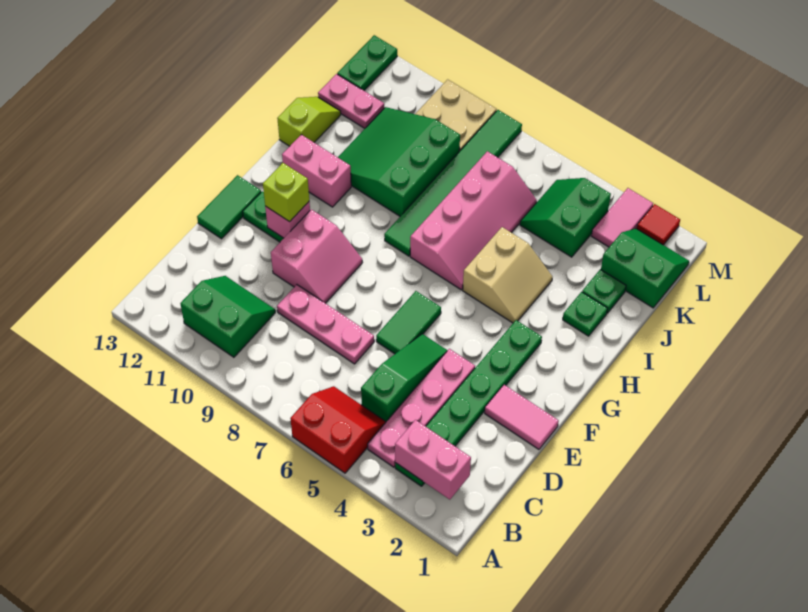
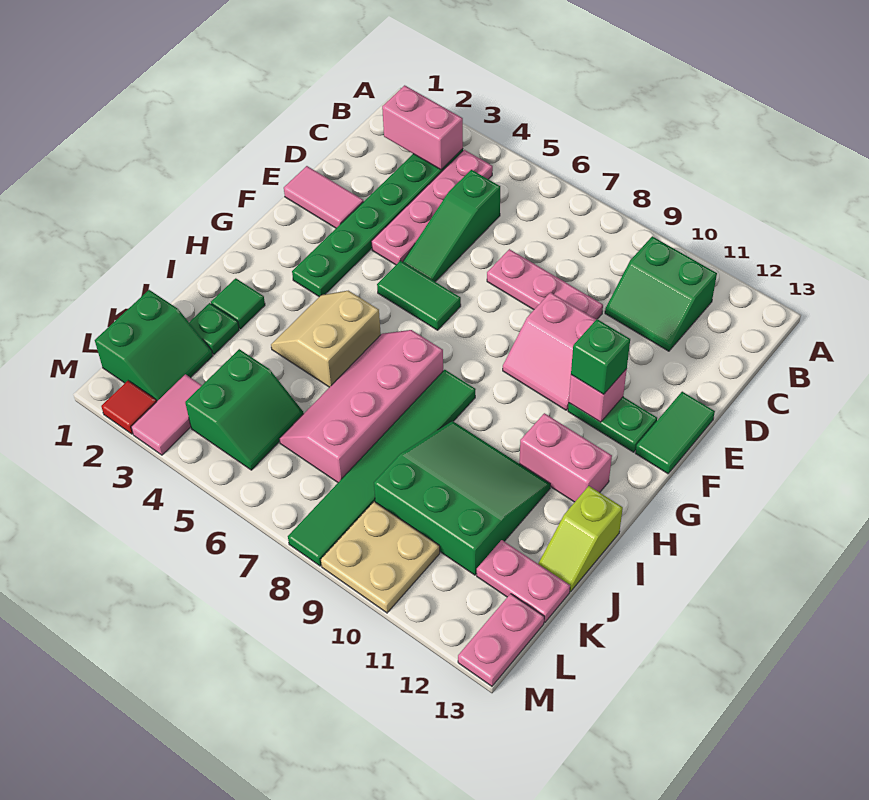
red slope A5:B6 level 1 top A -> none
green tile E6:F6 level 1 -> green tile F5:F6 level 1
pink slope E9:F10 level 1 top 10 -> pink slope E9:F10 level 1 top E
lime brick F11 level 3 -> green brick F11 level 3
green plate I2 level 1 -> green tile I2 level 1
green slope I9:K11 level 1 top 9 -> green slope I9:K11 level 1 top K
green slope K1:L2 level 1 top K -> green slope K1:L2 level 1 top 1
green plate L13:M13 level 1 -> pink plate L13:M13 level 1

